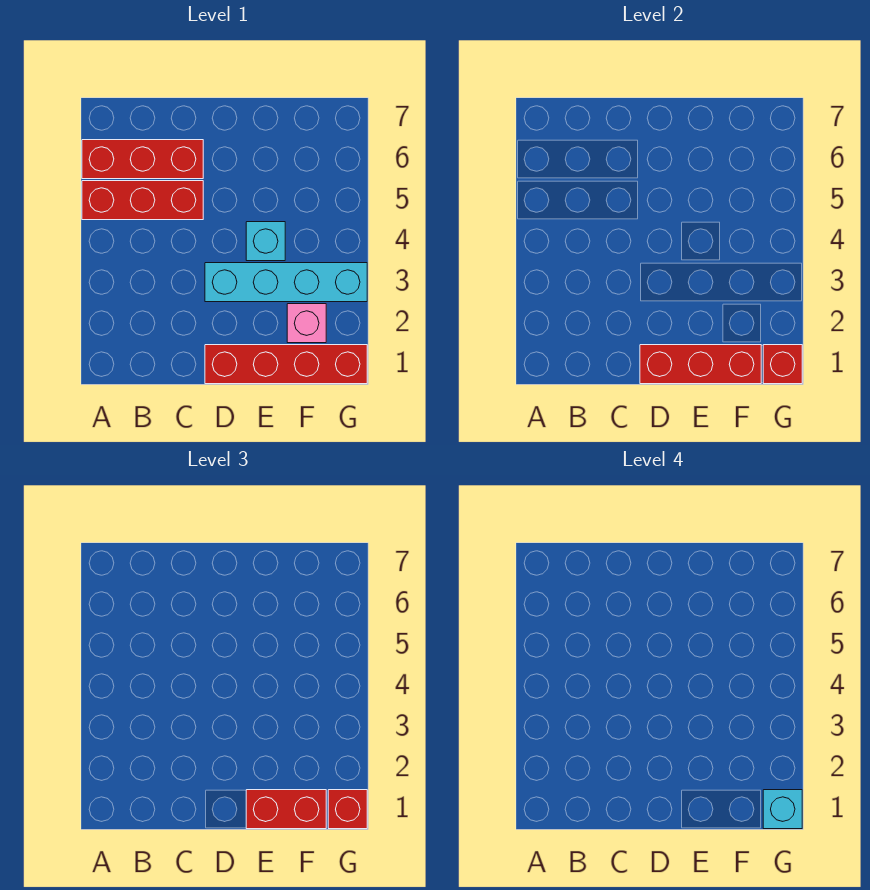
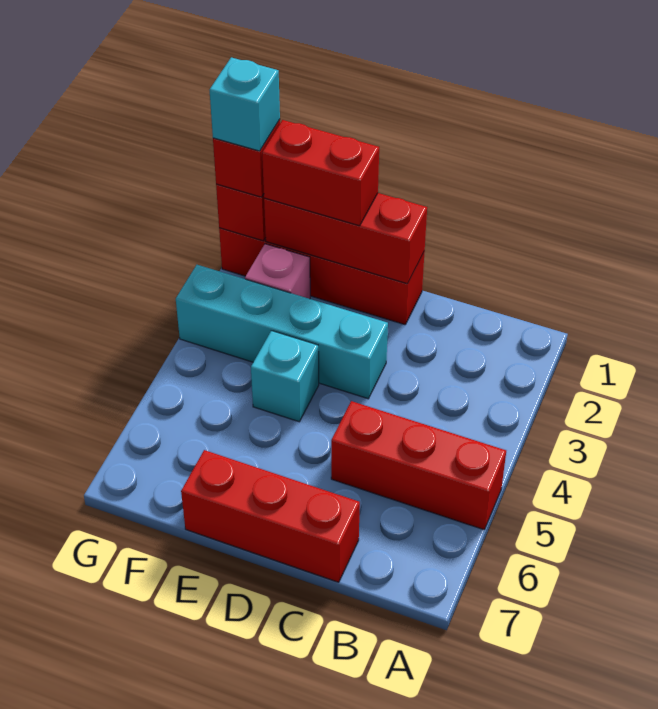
red brick A6:C6 level 1 -> red brick C7:E7 level 1

